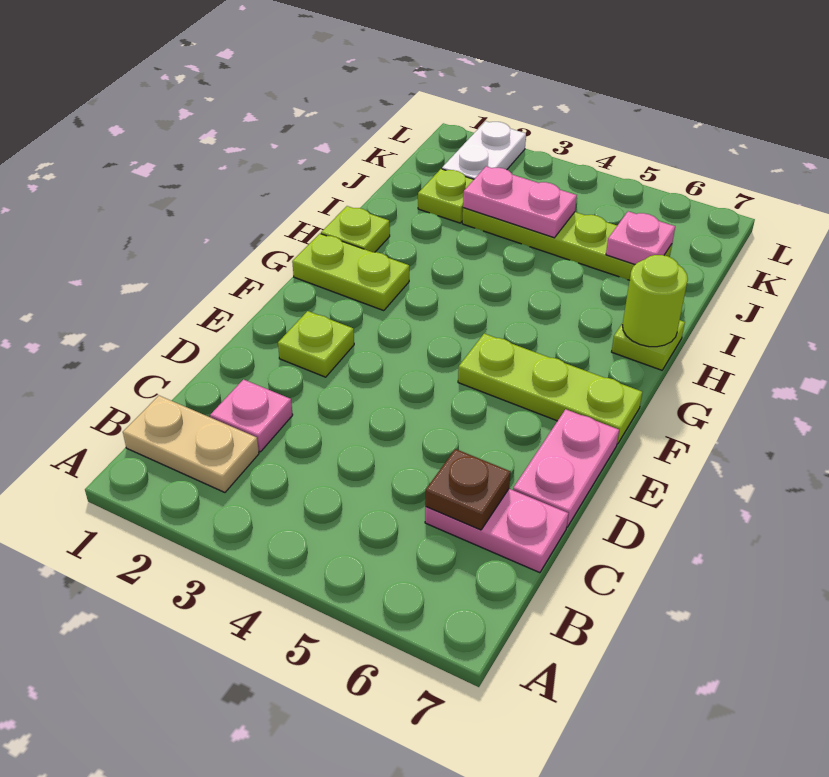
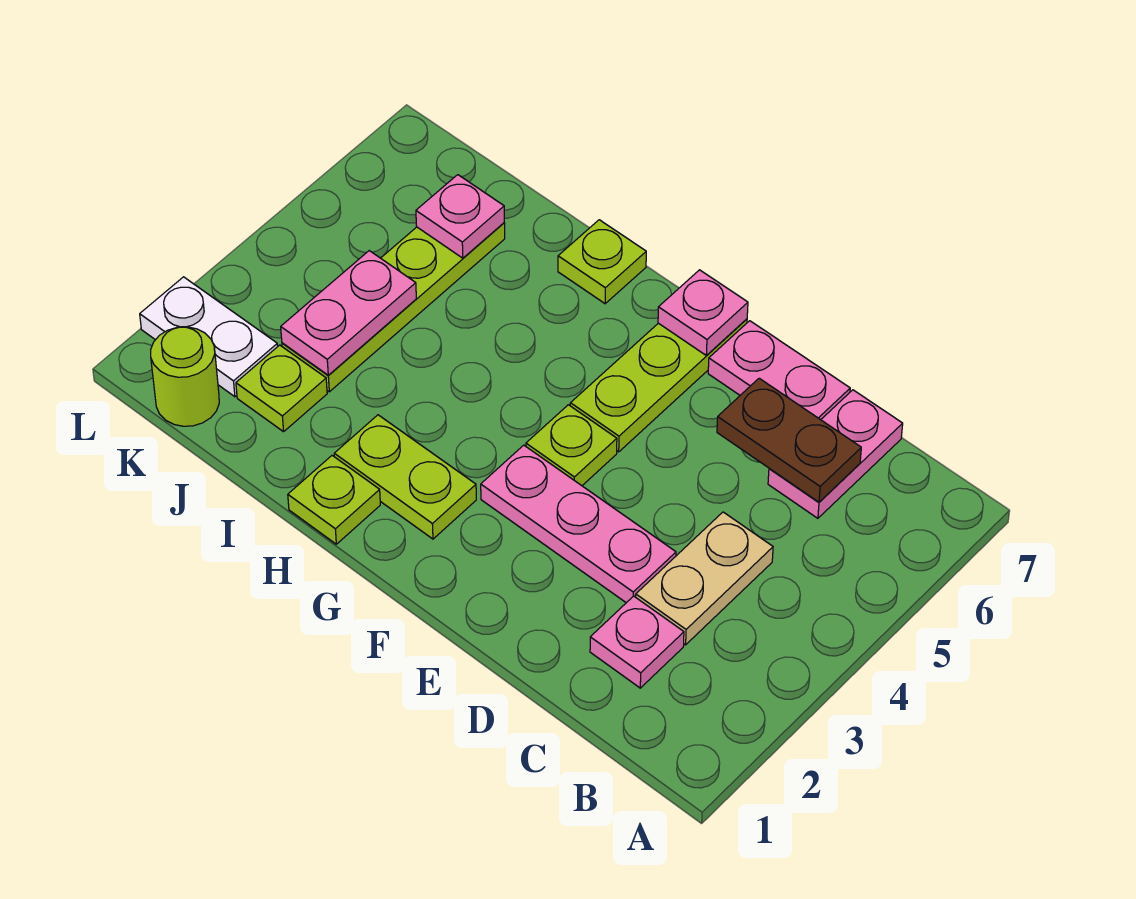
tan plate B1:B2 level 1 -> tan plate C3:C4 level 1
brown plate C6 level 2 -> brown plate C6:D6 level 2
none -> pink plate D3:F3 level 1
lime plate E2 level 1 -> lime plate F4 level 1
none -> pink plate F7 level 2
lime plate G1:G2 level 1 -> lime plate G2:H2 level 1
lime round brick H7 level 2 -> lime round brick K1 level 1

